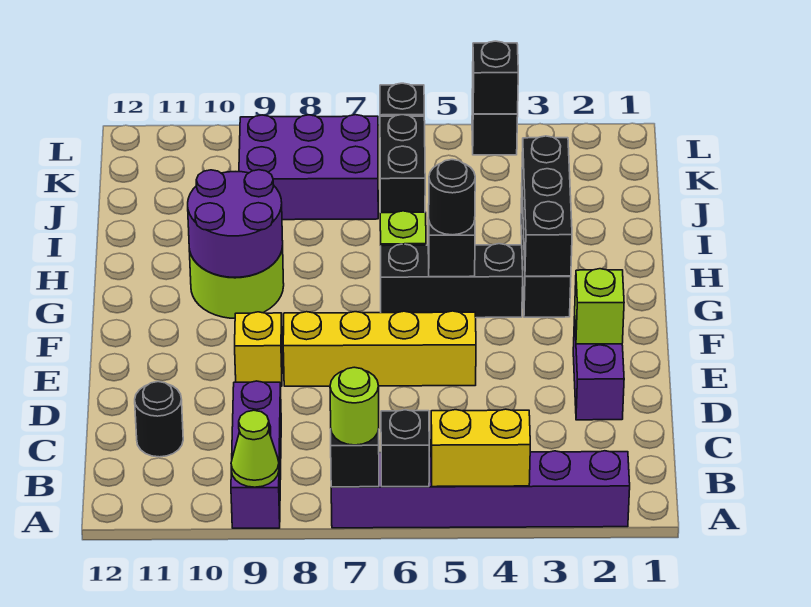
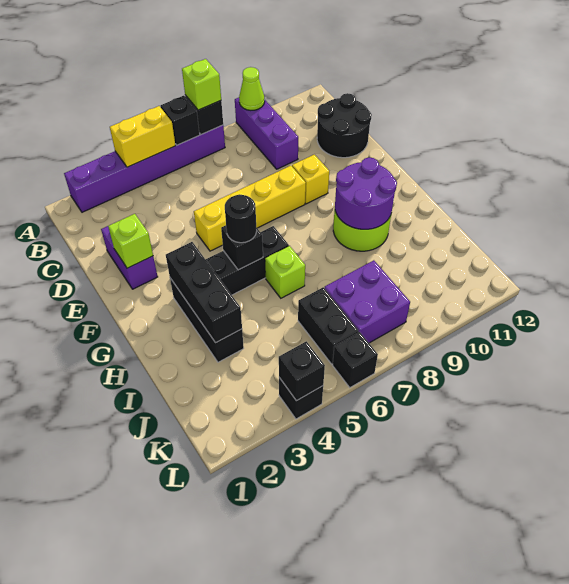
lime round brick A7 level 3 -> lime brick A7 level 3
black round brick C11 level 1 -> black round brick C11:D12 level 1
purple brick J7:K9 level 1 -> purple brick J7:K8 level 1

